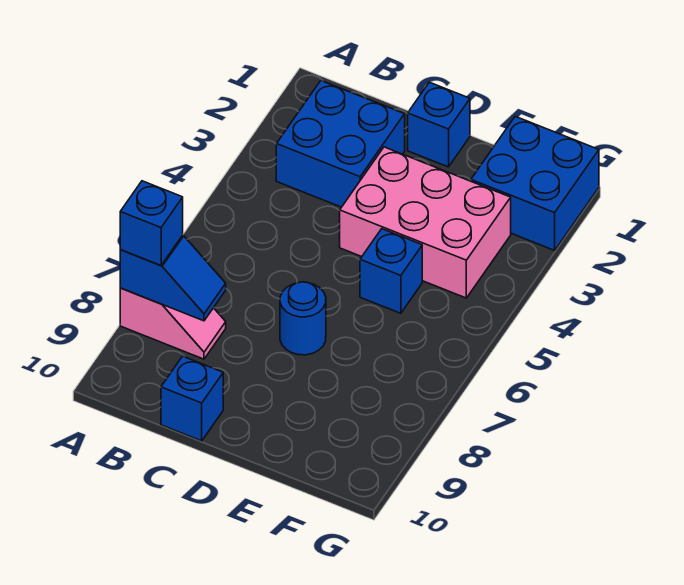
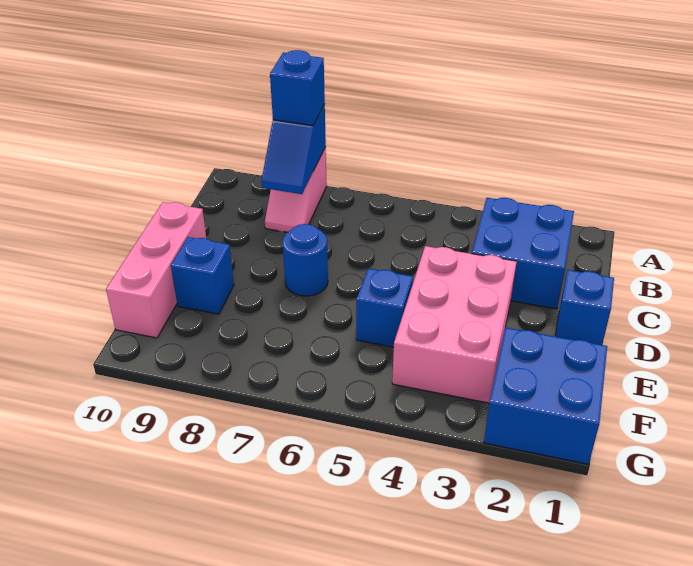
blue brick C10 level 1 -> blue brick E9 level 1
none -> pink brick D10:F10 level 1

